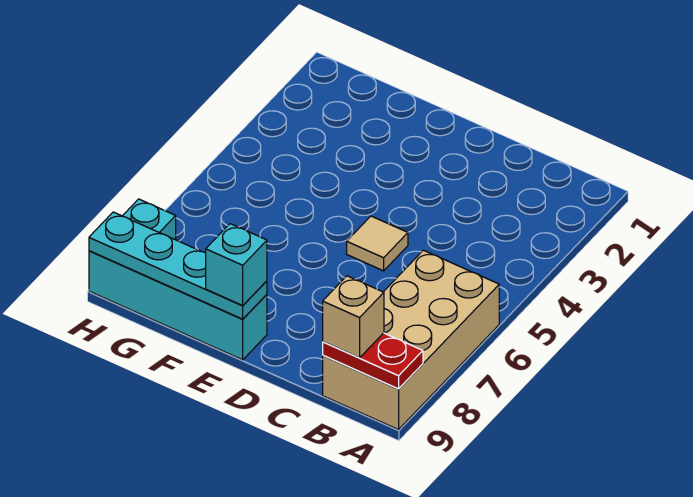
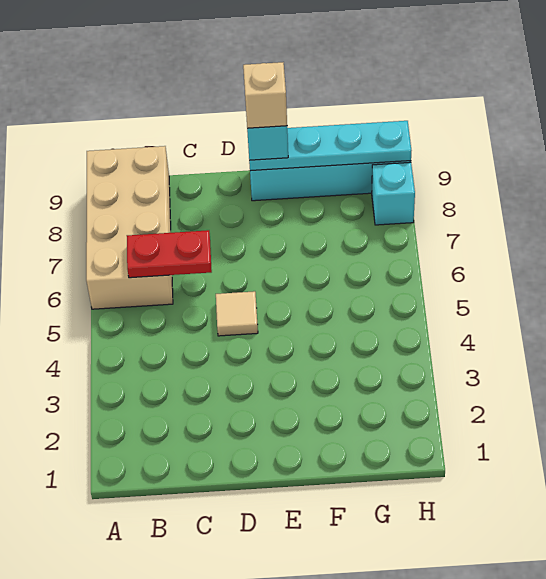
red plate A9:B9 level 2 -> red plate B6:C6 level 2
tan brick B9 level 3 -> tan brick E9 level 4

